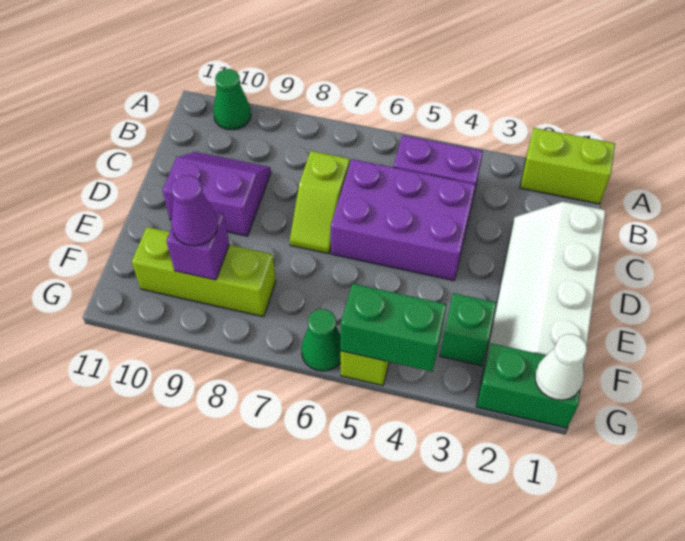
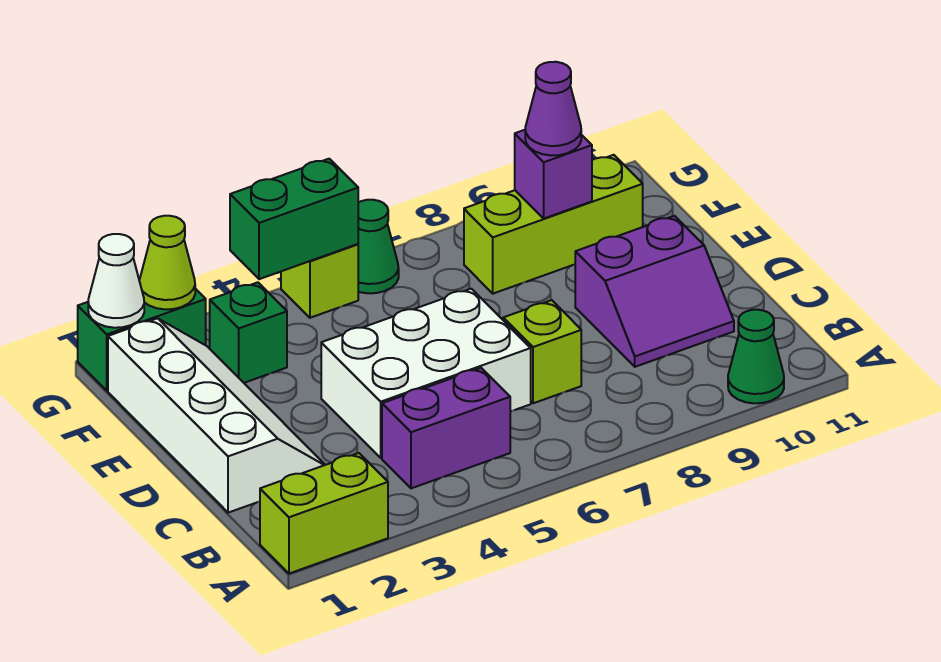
purple brick C4:D6 level 1 -> white brick C4:D6 level 1
none -> lime cone G2 level 2

